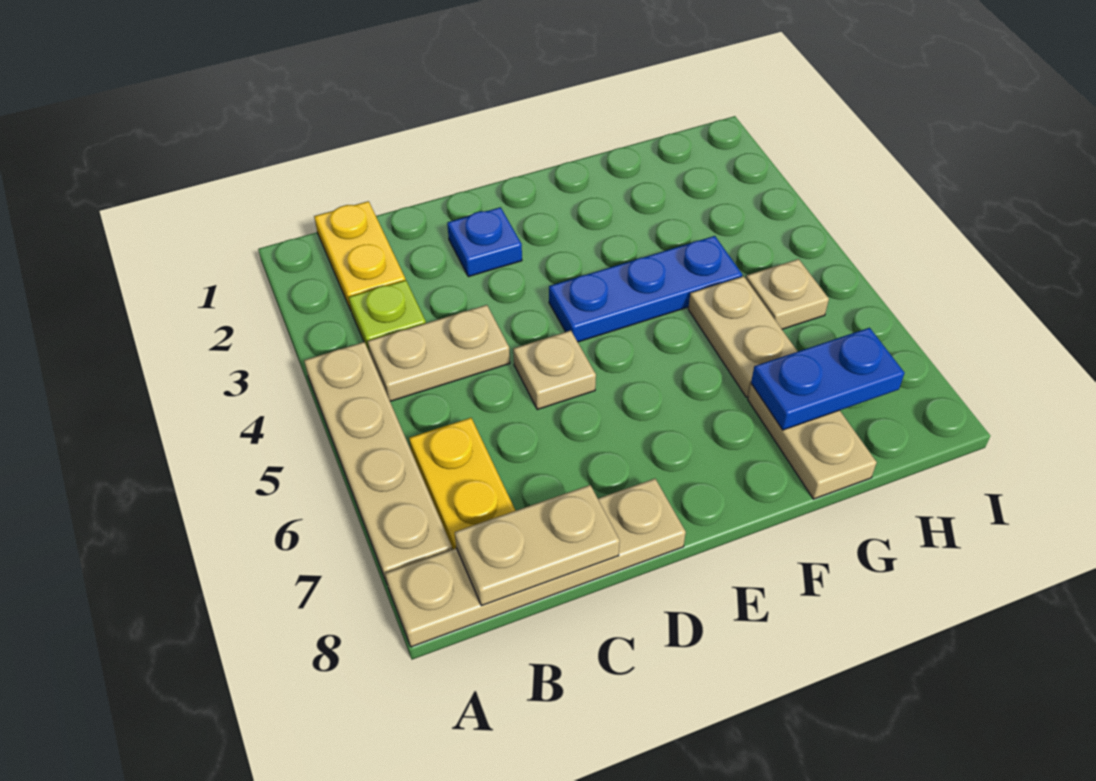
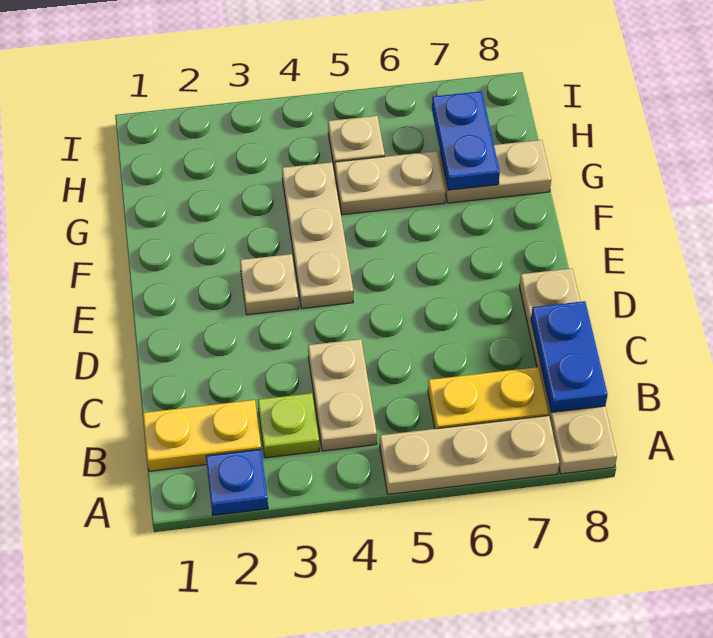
tan plate A4:A7 level 1 -> tan plate A5:A7 level 1
tan plate B8:C8 level 2 -> blue plate B8:C8 level 2
blue plate D2 level 1 -> blue plate A2 level 1
tan plate D5 level 1 -> tan plate E3 level 1
blue plate E4:G4 level 1 -> tan plate E4:G4 level 1

